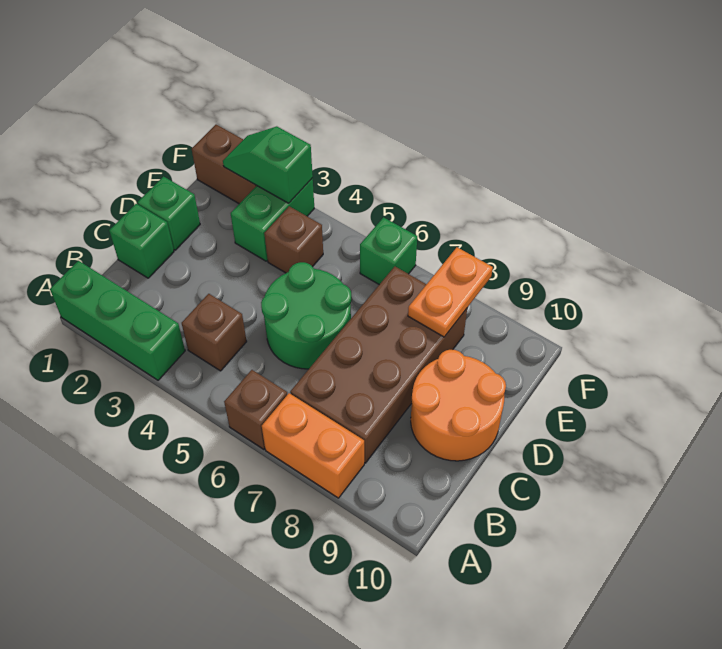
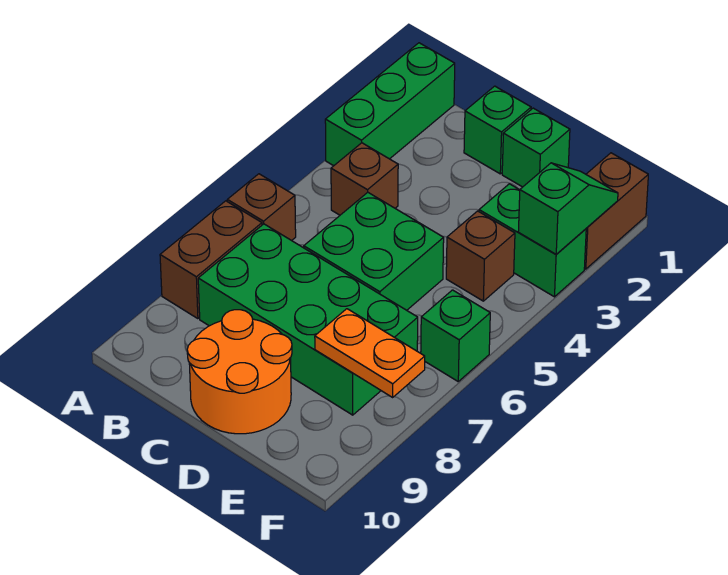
orange brick A7:A8 level 1 -> brown brick A7:A8 level 1
brown brick B7:E8 level 1 -> green brick B7:E8 level 1
green round brick C5:D6 level 1 -> green brick C5:D6 level 1

